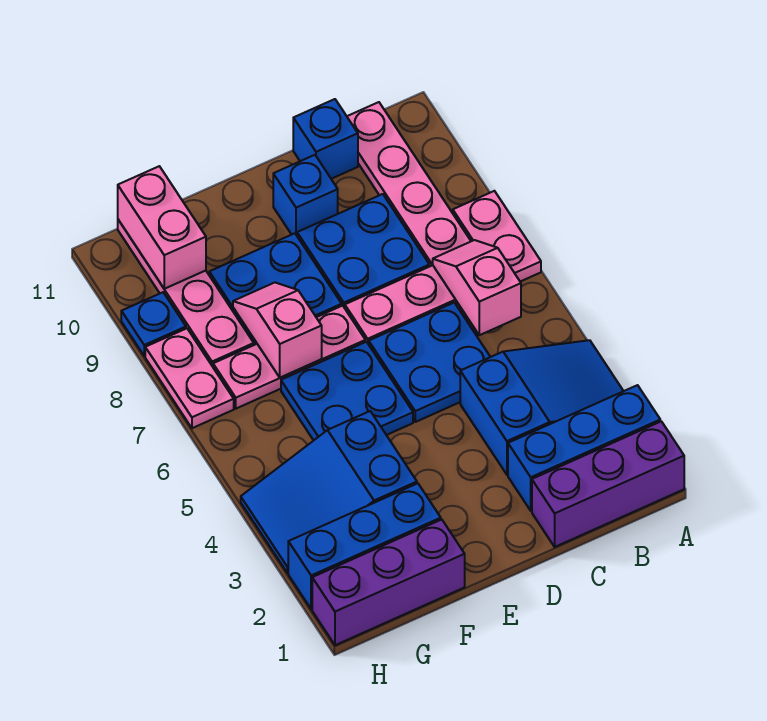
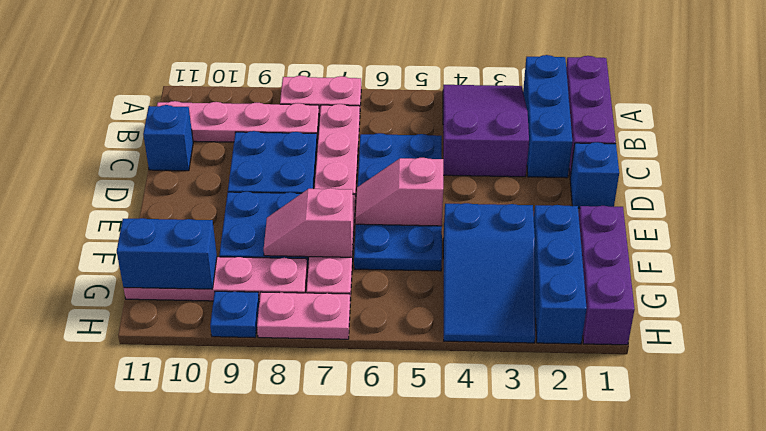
blue slope A3:C4 level 1 top C -> purple slope A3:C4 level 1 top C
pink slope B6:B7 level 2 top 6 -> pink slope E5:E6 level 2 top 5
blue brick D10 level 1 -> blue brick D1 level 1
pink brick G10:G11 level 2 -> blue brick G10:G11 level 2

